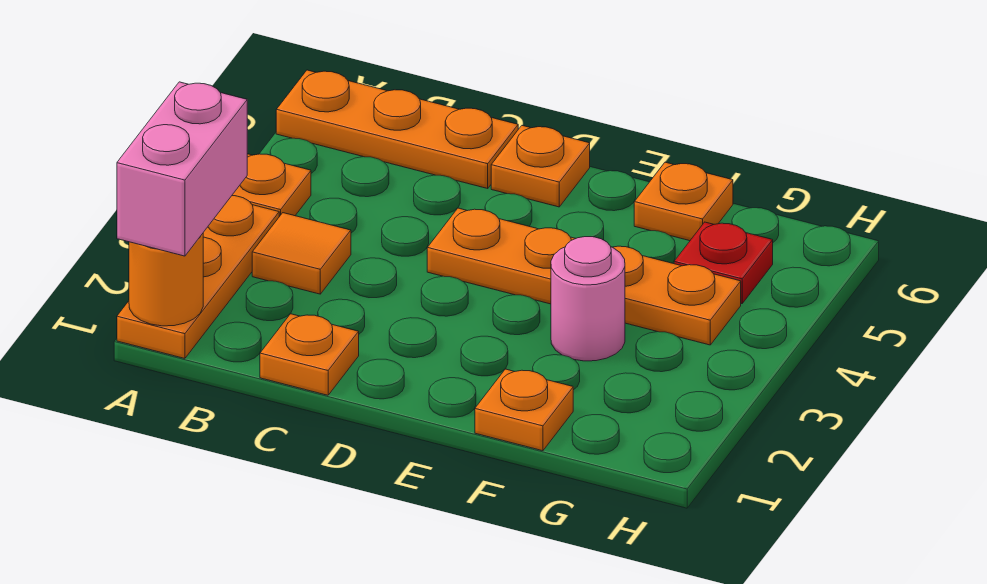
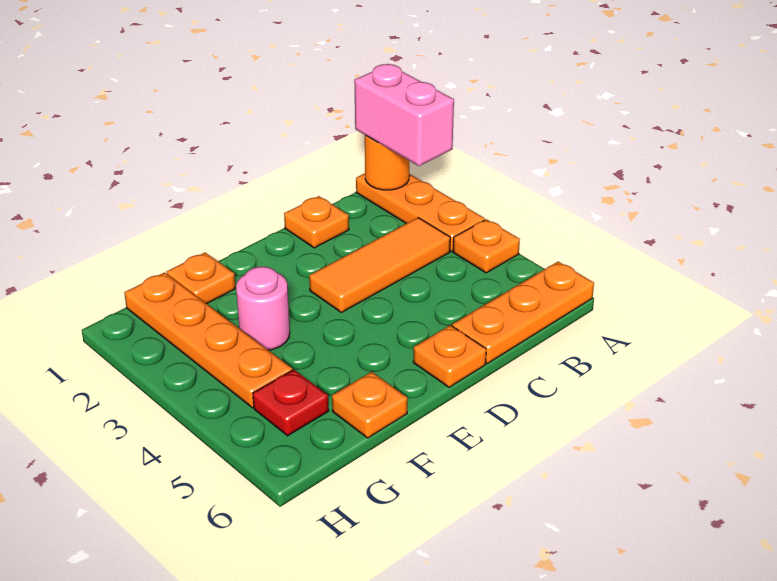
orange tile B3 level 1 -> orange tile B3:D3 level 1
orange plate D4:G4 level 1 -> orange plate G1:G4 level 1

